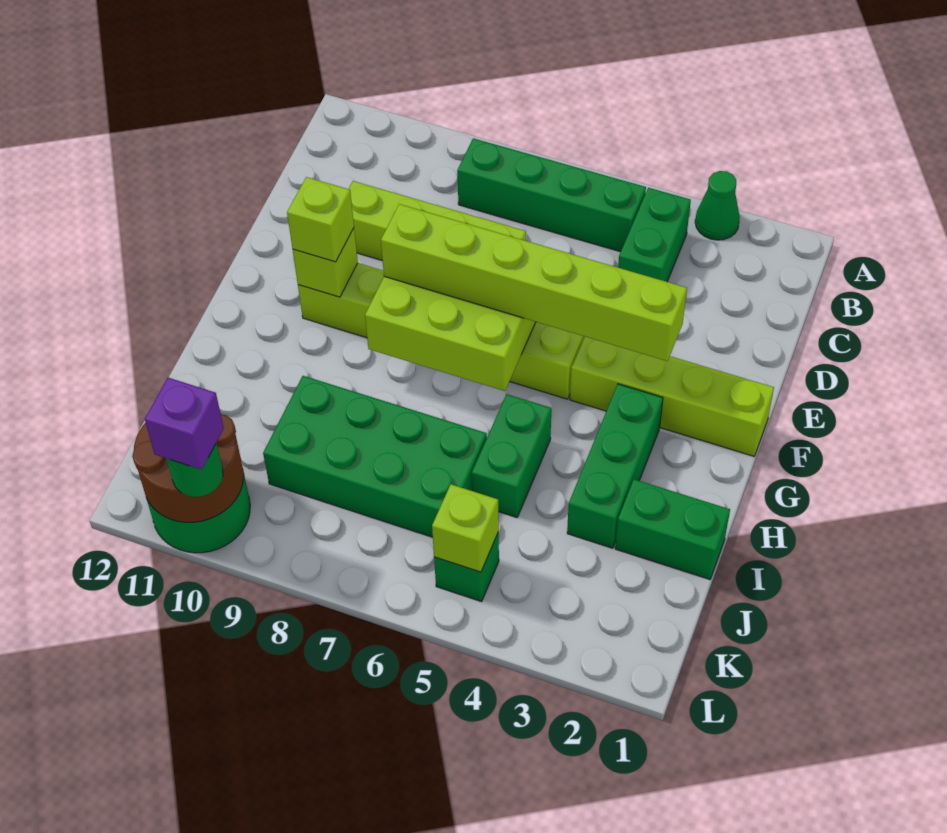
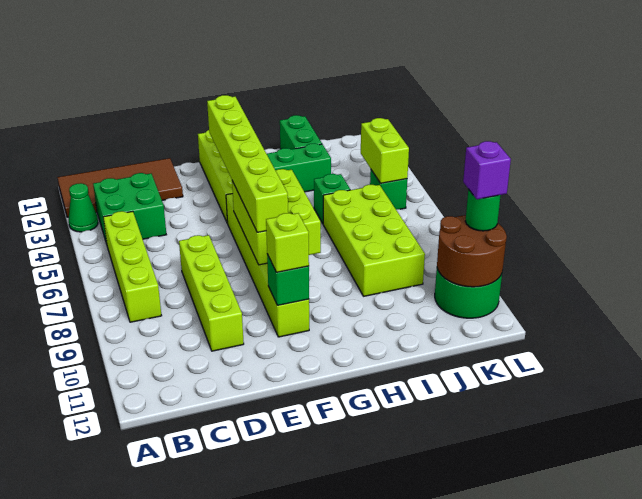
none -> brown tile A1:D2 level 1
green brick B4:C4 level 1 -> green brick B3:C4 level 1
green brick B5:B8 level 1 -> lime brick B5:B8 level 1
lime brick F10 level 2 -> green brick F10 level 2
green brick H5:I5 level 1 -> green brick I5 level 1
green brick I6:J9 level 1 -> lime brick I6:J9 level 1
lime brick K5 level 2 -> lime brick K4:K5 level 2

